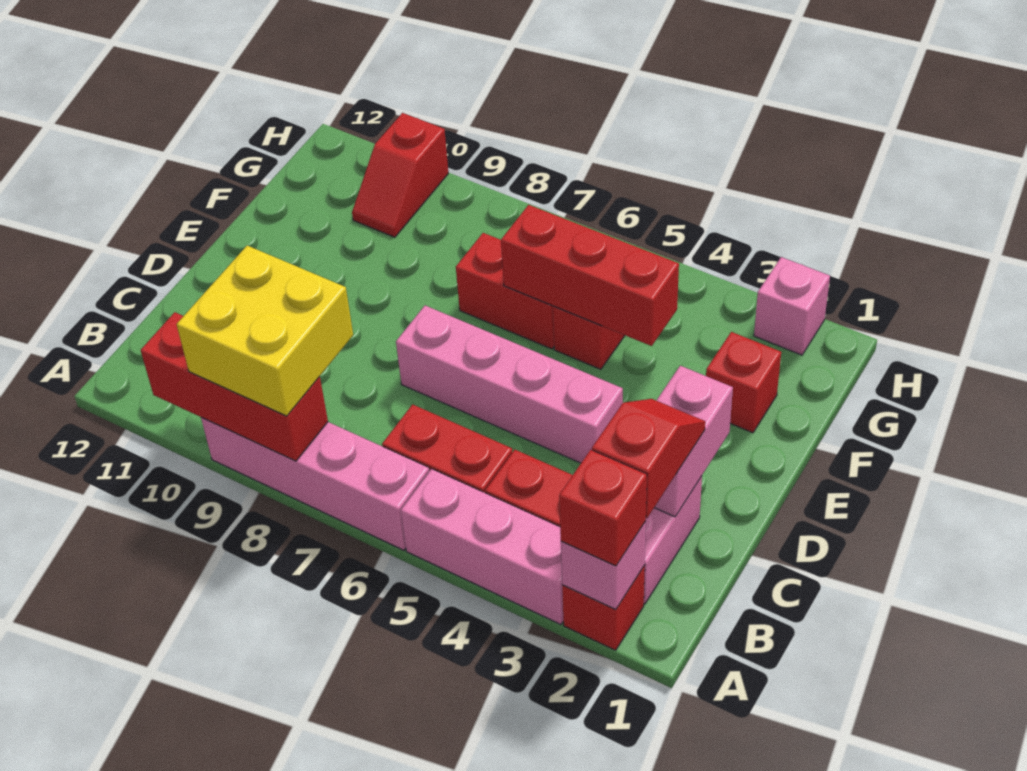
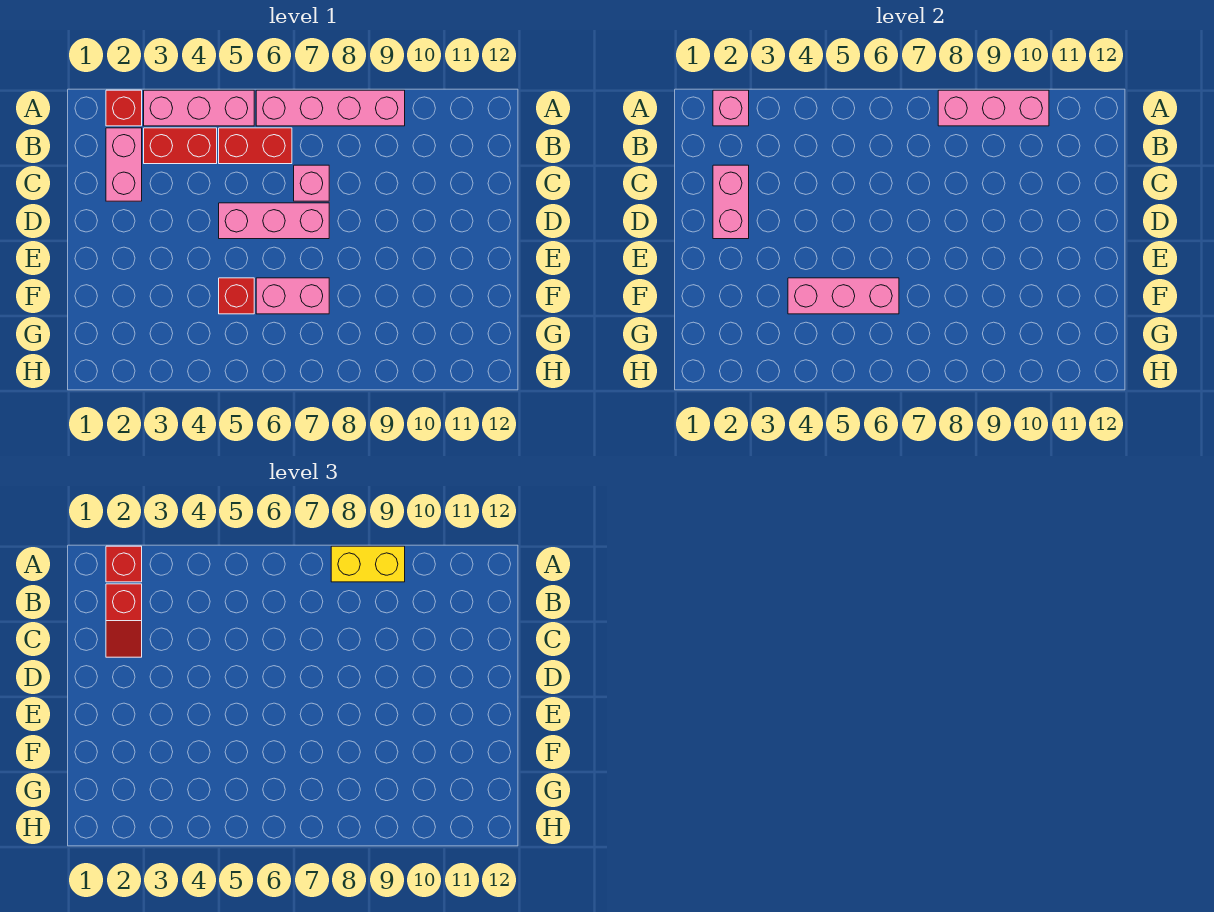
red brick A8:A10 level 2 -> pink brick A8:A10 level 2
yellow brick A8:B9 level 3 -> yellow brick A8:A9 level 3
pink brick D4:D7 level 1 -> pink brick D5:D7 level 1
red brick F2 level 1 -> none
red brick F4:F6 level 2 -> pink brick F4:F6 level 2
red brick F6:F7 level 1 -> pink brick F6:F7 level 1
red slope G10:H10 level 1 top H -> none
pink brick H2 level 1 -> pink brick C7 level 1

